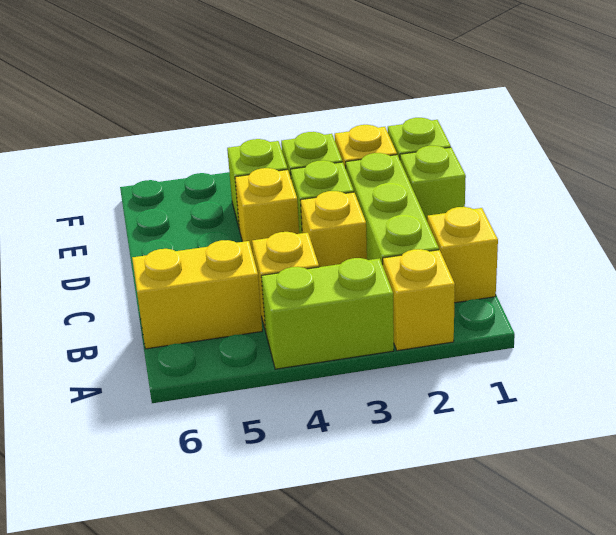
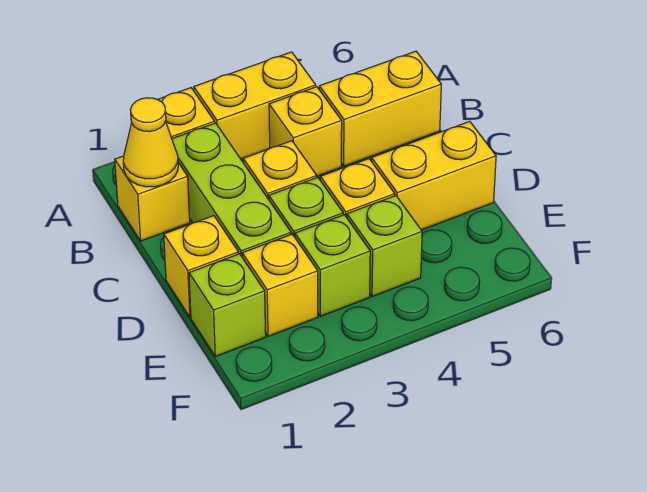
lime brick A3:A4 level 1 -> yellow brick A3:A4 level 1
none -> yellow cone B1 level 2
lime brick D1 level 1 -> yellow brick D1 level 1
none -> yellow brick D5:D6 level 1

